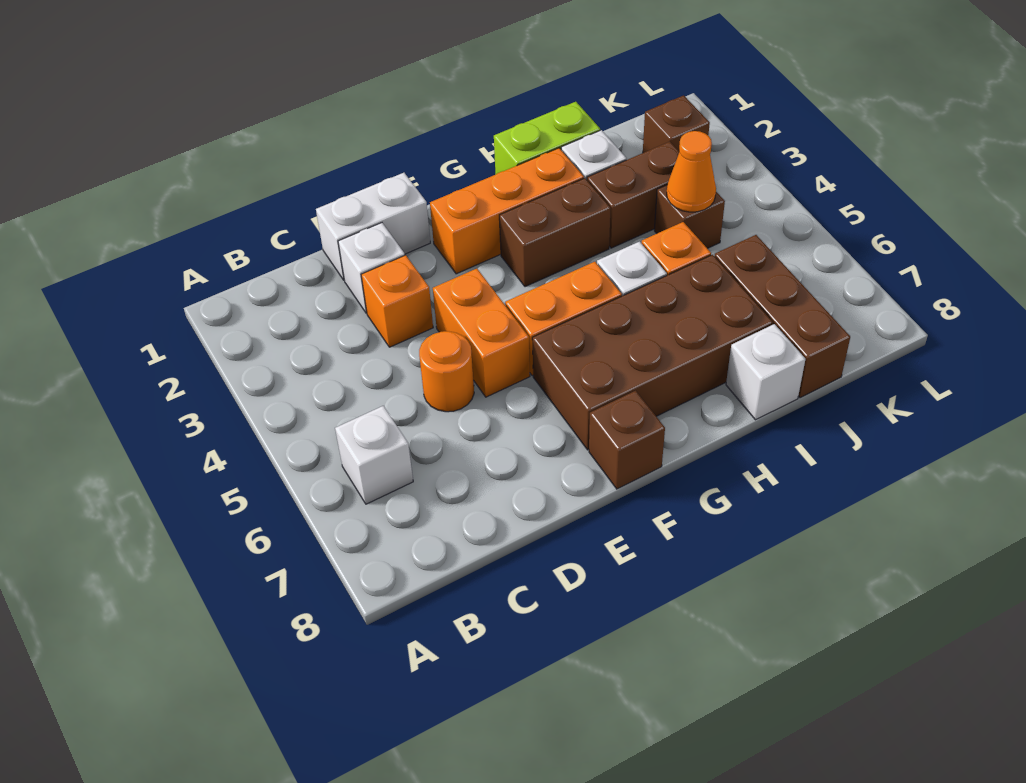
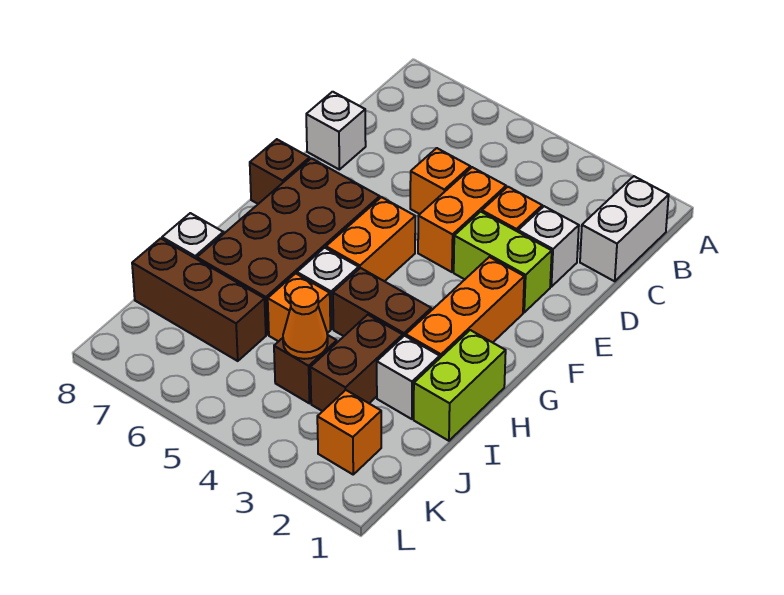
white brick B6 level 1 -> white brick D8 level 1
white brick D1:E1 level 1 -> white brick B1:C1 level 1
orange round brick D5 level 1 -> orange brick D5 level 1
none -> lime brick E2:E3 level 1
orange brick E4:E5 level 1 -> orange brick D4:E4 level 1
brown brick G3:H3 level 1 -> brown brick H3:H4 level 1
brown brick K2 level 1 -> orange brick K2 level 1

